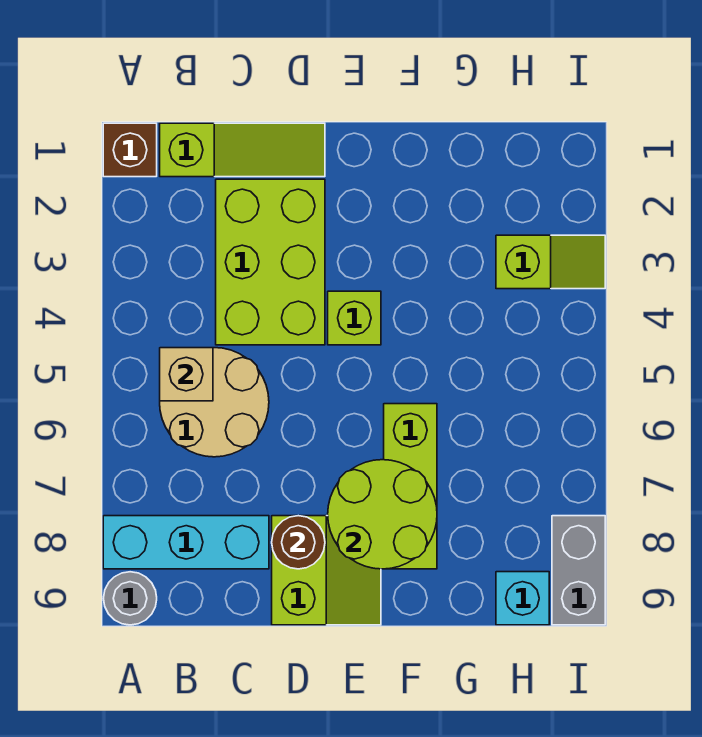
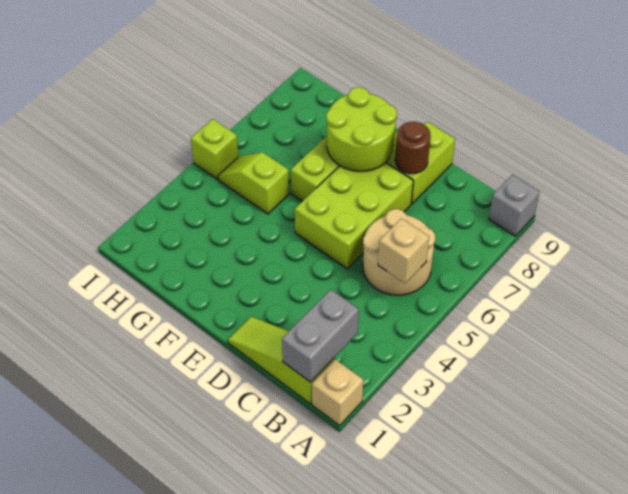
brown brick A1 level 1 -> tan brick A1 level 1
cyan brick A8:C8 level 1 -> none
grey round brick A9 level 1 -> grey brick A9 level 1
lime brick C2:D4 level 1 -> lime brick D5:E7 level 1
lime brick E4 level 1 -> lime brick I5 level 1
lime slope H3:I3 level 1 top H -> lime slope G5:H5 level 1 top G
cyan brick H9 level 1 -> none
grey brick I8:I9 level 1 -> grey brick B1:B2 level 2

